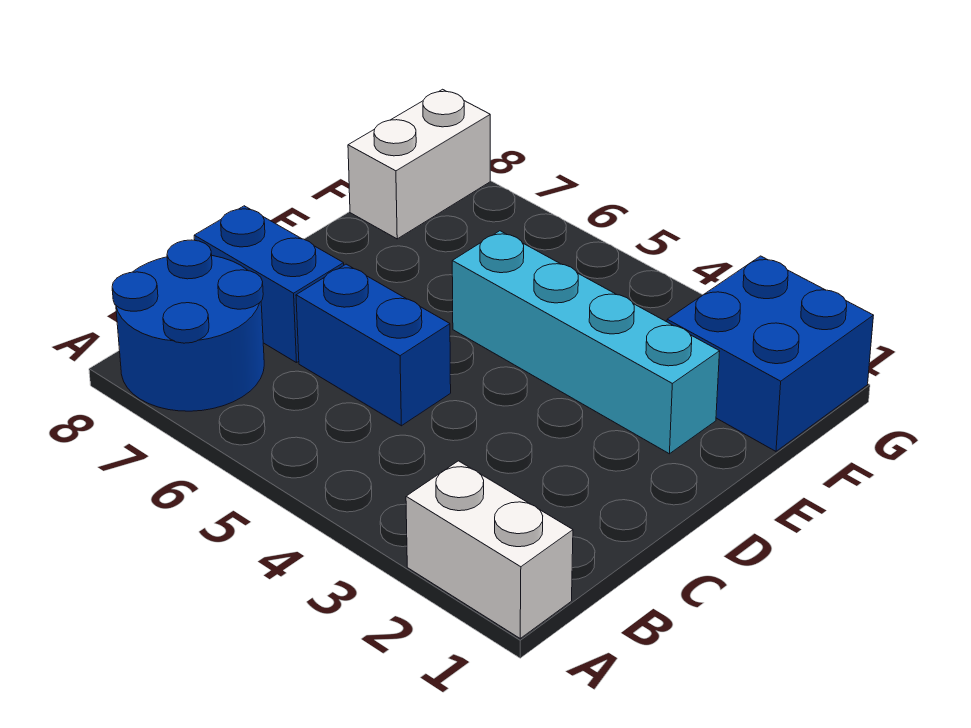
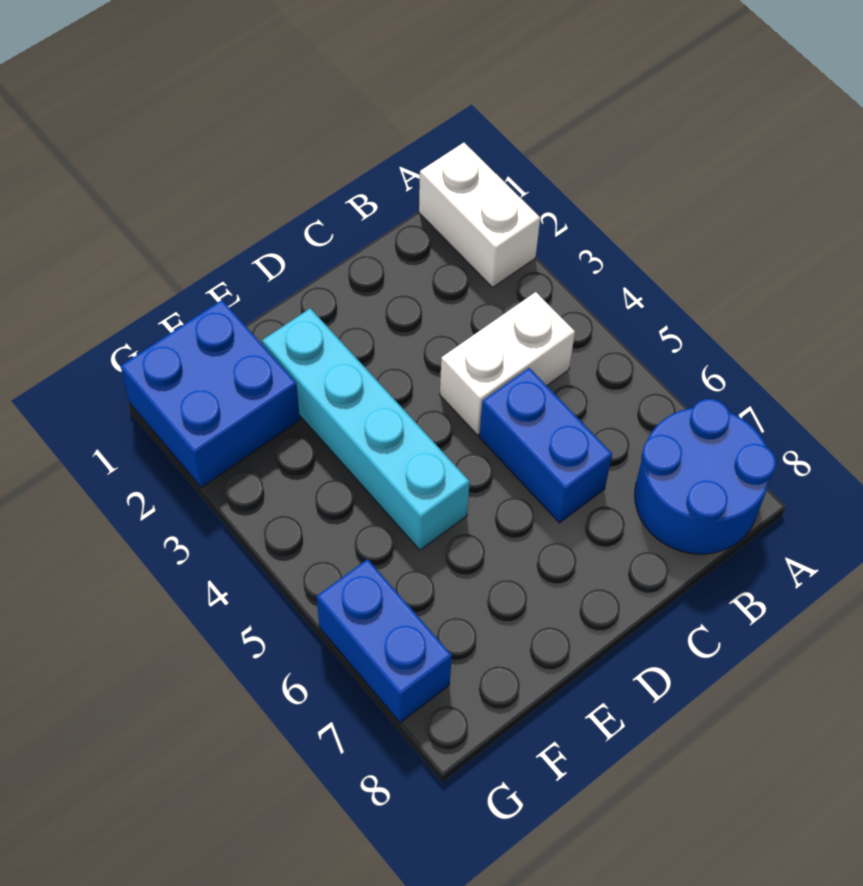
blue brick C7:C8 level 1 -> blue brick G6:G7 level 1
white brick F8:G8 level 1 -> white brick B4:C4 level 1

